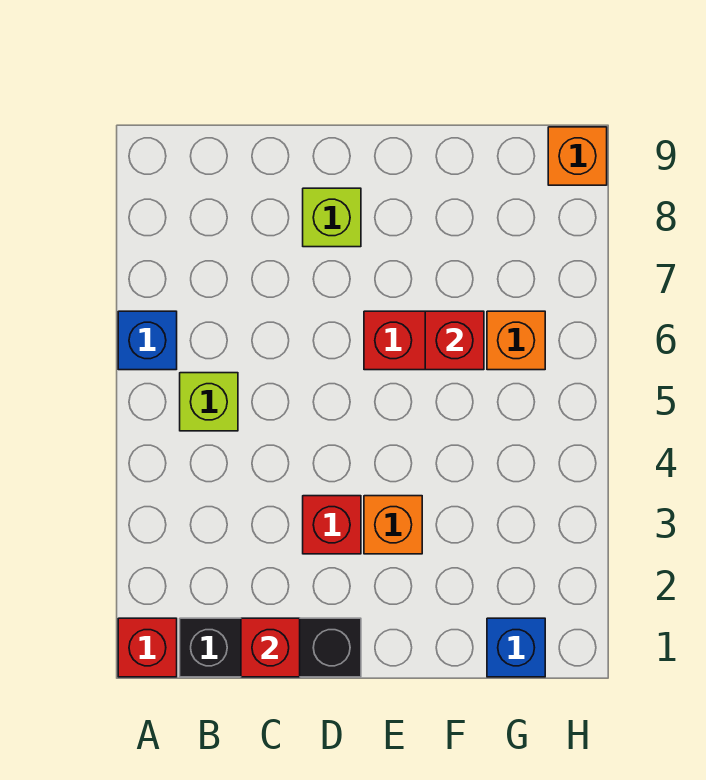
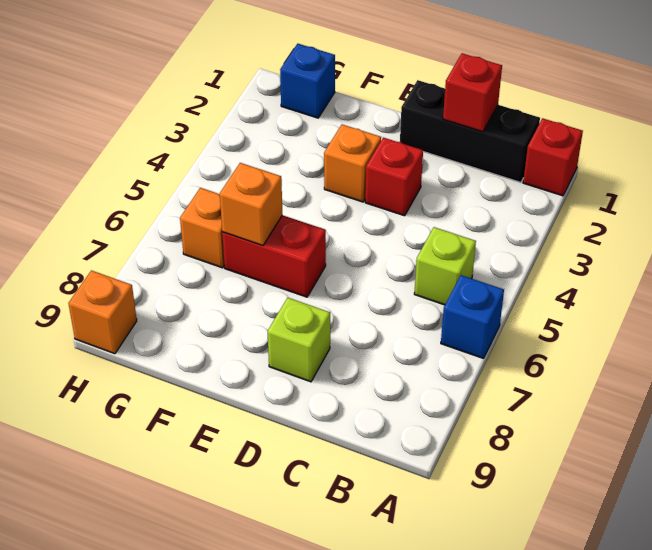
red brick F6 level 2 -> orange brick F6 level 2

